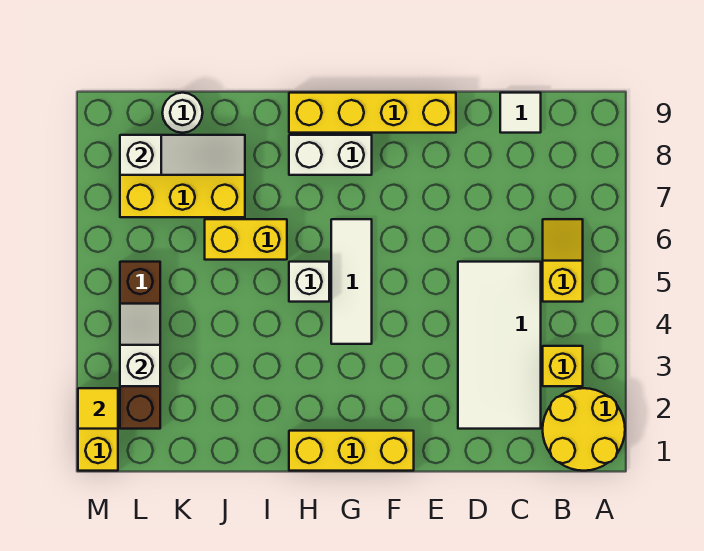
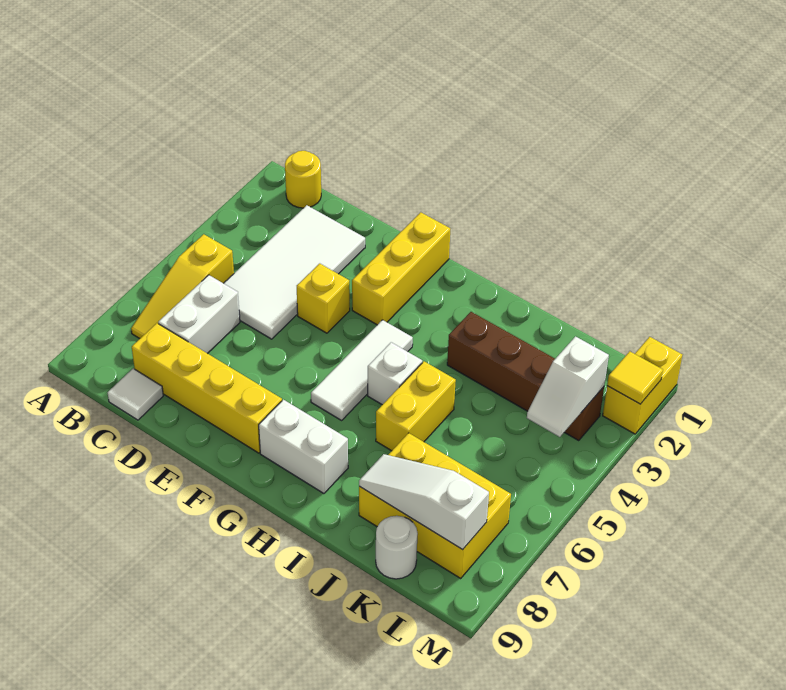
yellow round brick A1:B2 level 1 -> yellow round brick B1 level 1
yellow brick B3 level 1 -> yellow brick E4 level 1
yellow slope B5:B6 level 1 top 5 -> yellow slope B5:B7 level 1 top 5
none -> white brick C6:C7 level 1
yellow brick E9:H9 level 1 -> yellow brick C8:F8 level 1
yellow brick F1:H1 level 1 -> yellow brick F1:F3 level 1
yellow brick I6:J6 level 1 -> yellow brick I5:I6 level 1
brown brick L2:L5 level 1 -> brown brick I3:L3 level 1

